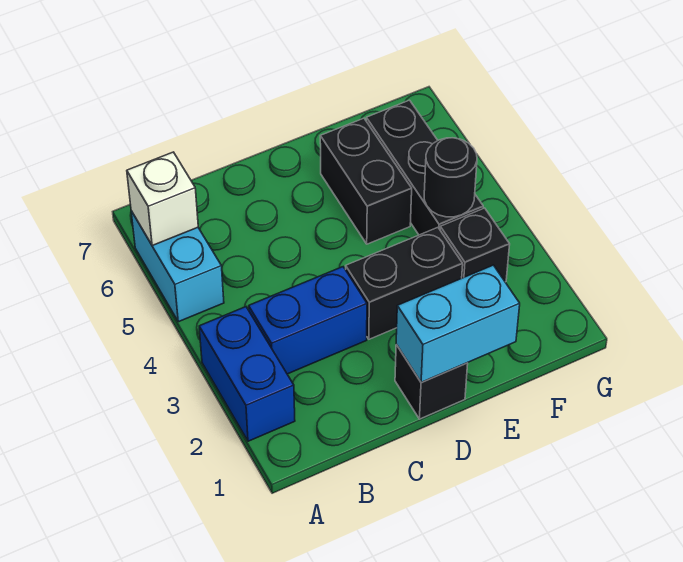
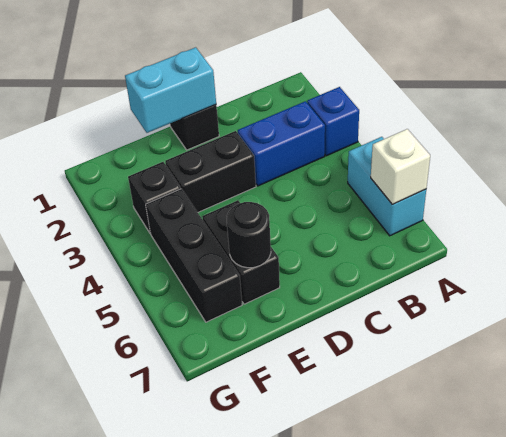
blue brick A2:A3 level 1 -> blue brick A3 level 1
black round brick F4 level 2 -> black round brick E6 level 2

